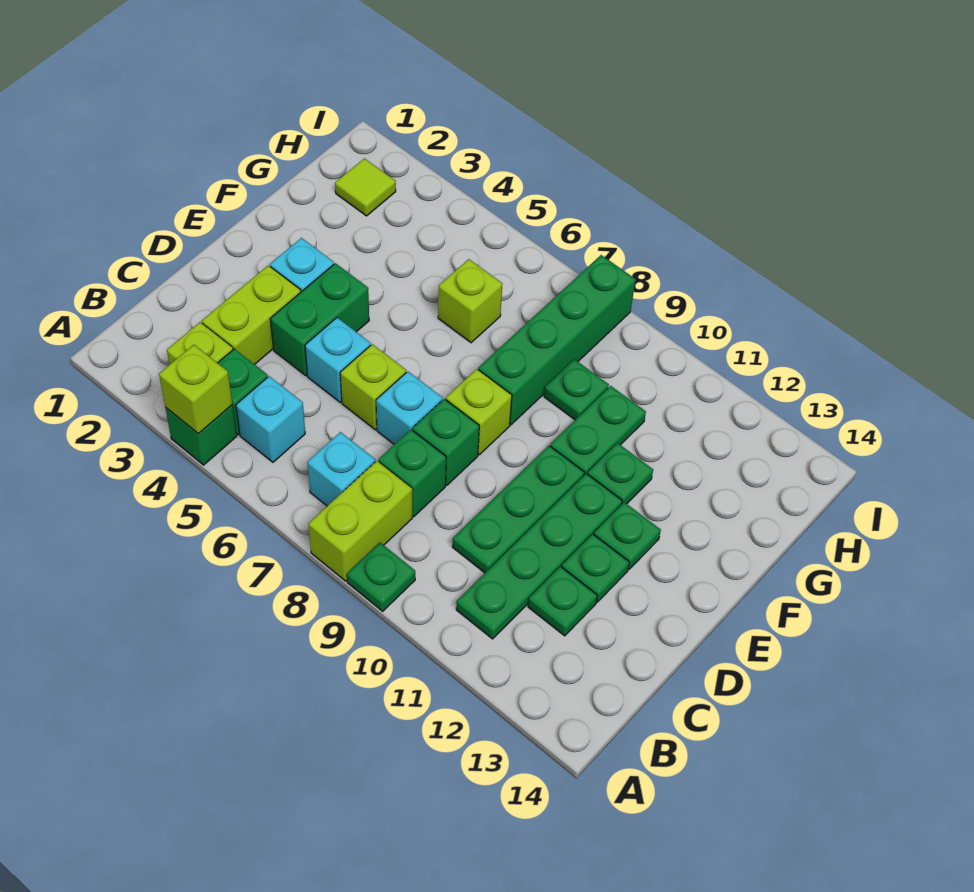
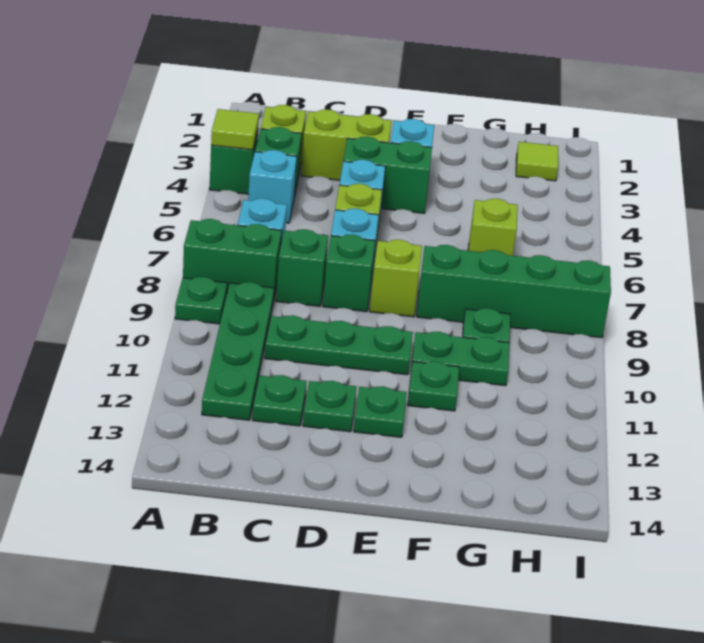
lime brick A4 level 2 -> lime tile A4 level 2
lime brick A8:B8 level 1 -> green brick A8:B8 level 1
green plate B11:E11 level 1 -> green plate B9:B12 level 1

